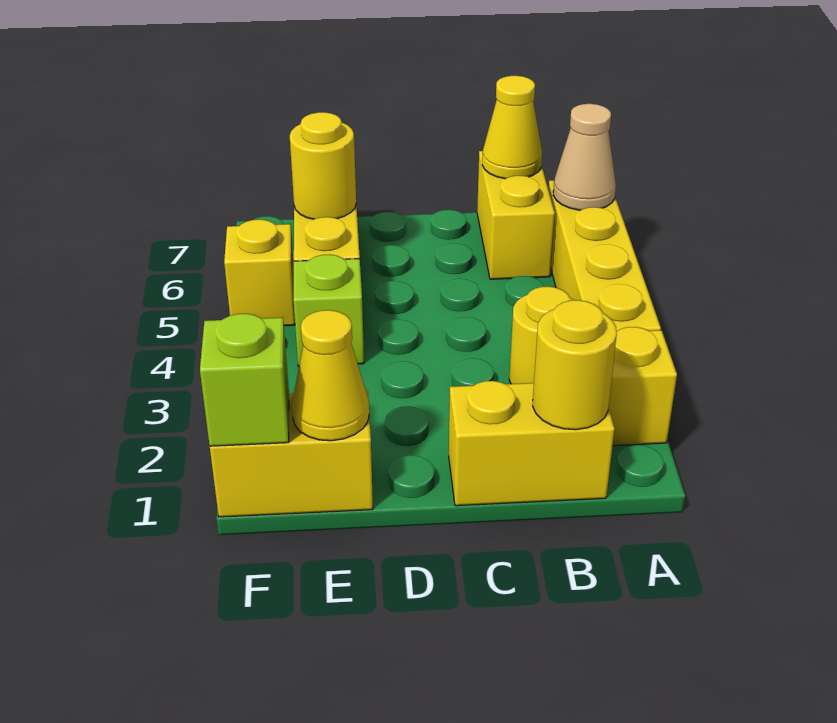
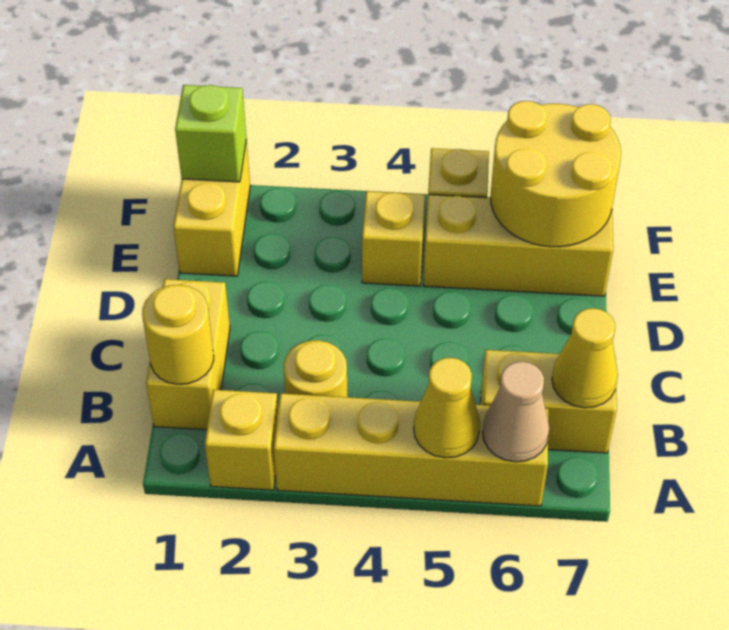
yellow cone E1 level 2 -> yellow cone A5 level 2
lime brick E4 level 1 -> yellow brick E4 level 1
yellow round brick E6 level 2 -> yellow round brick E6:F7 level 2

